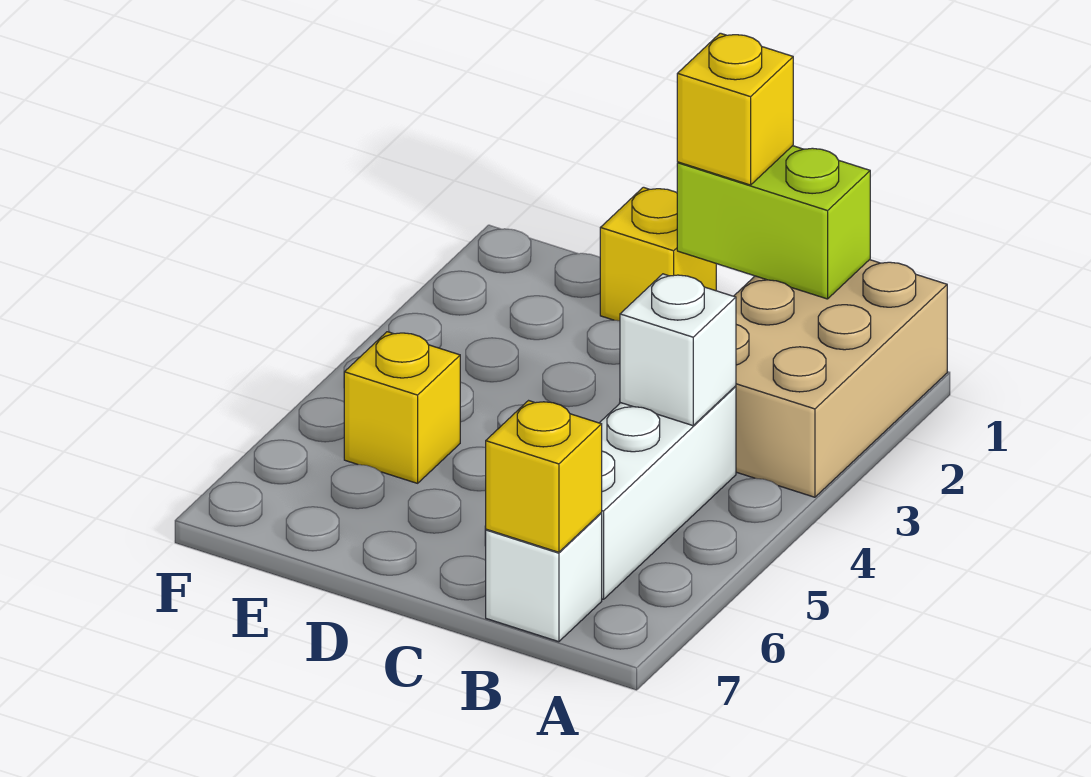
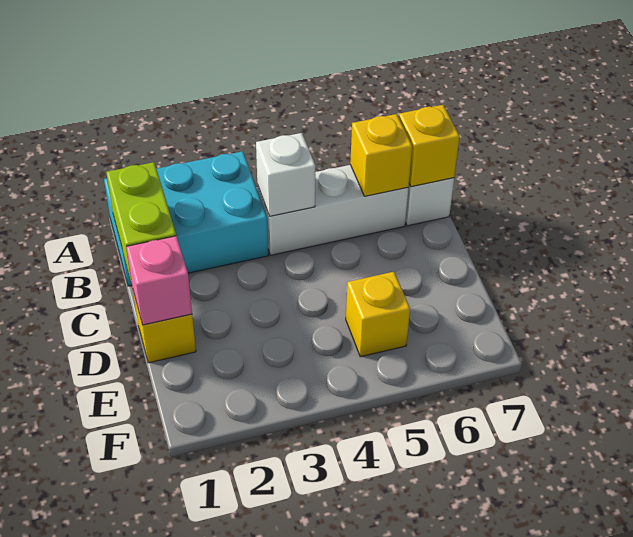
tan brick A1:B3 level 1 -> cyan brick A1:B3 level 1
yellow brick C1 level 3 -> yellow brick B6 level 2
none -> pink brick D1 level 2

